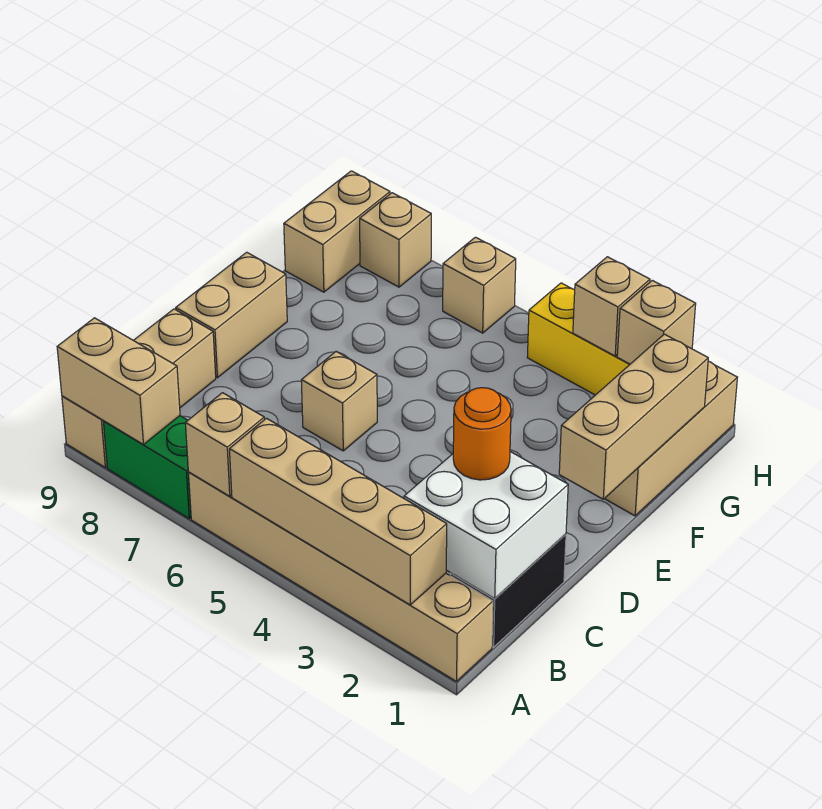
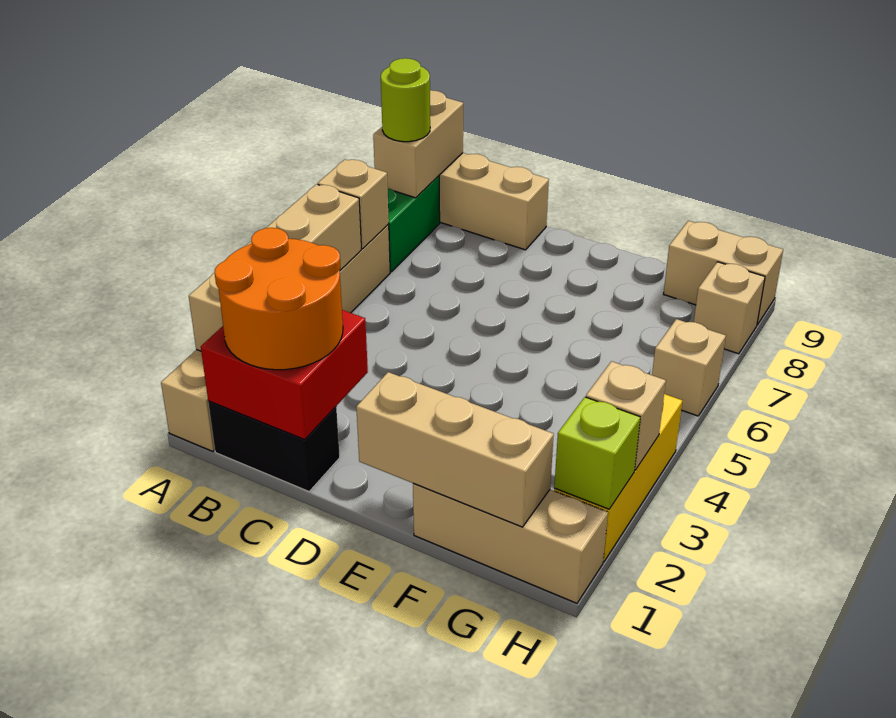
none -> lime round brick A8 level 3
white brick B1:C2 level 2 -> red brick B1:C2 level 2
orange round brick C2 level 3 -> orange round brick B1:C2 level 3
tan brick D6 level 1 -> none
tan brick D9:E9 level 1 -> none
tan brick H2 level 2 -> lime brick H2 level 2

